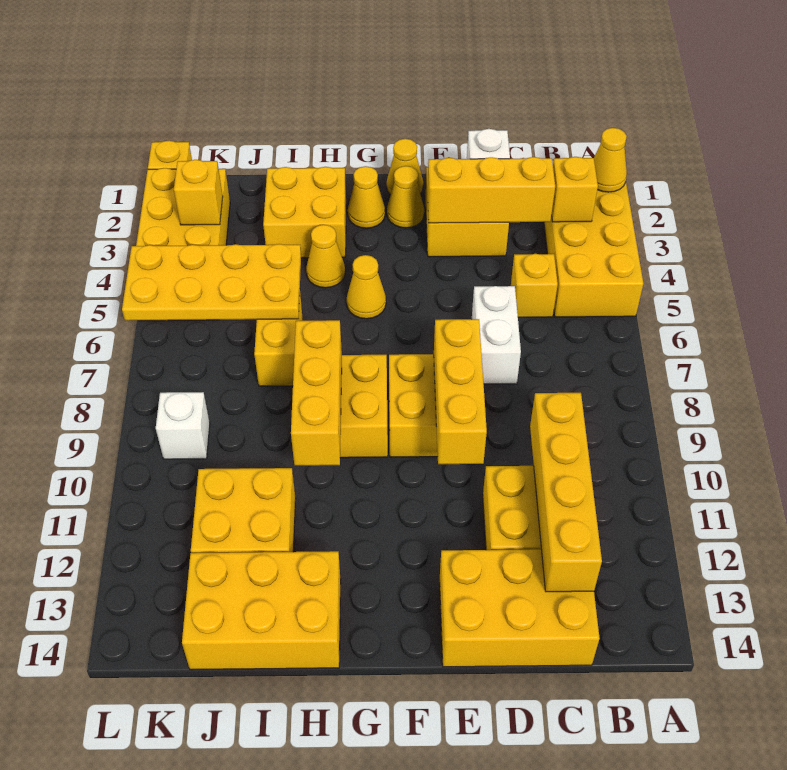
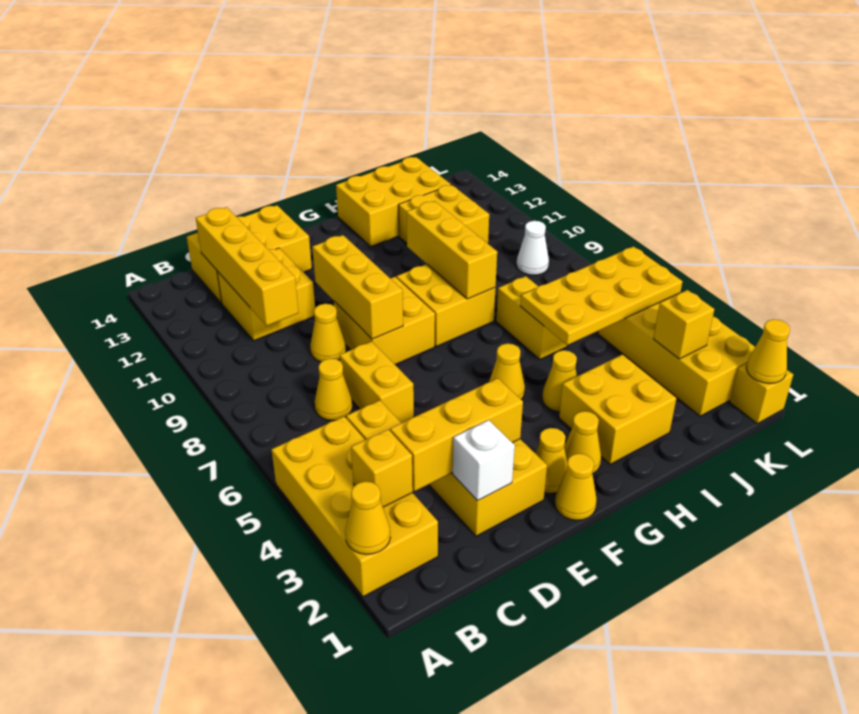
none -> yellow cone C7 level 1
white brick D6:D7 level 1 -> yellow brick D6:D7 level 1
none -> yellow cone D9 level 1
white brick K9 level 1 -> white cone K9 level 1
none -> yellow cone L1 level 2

